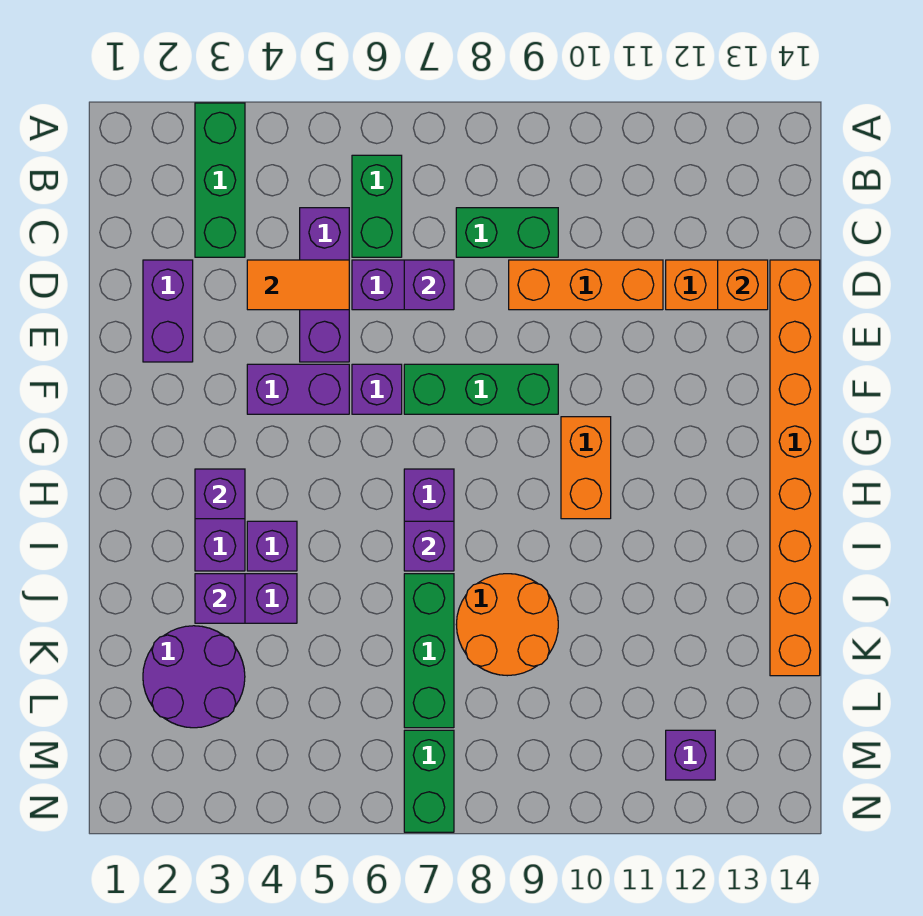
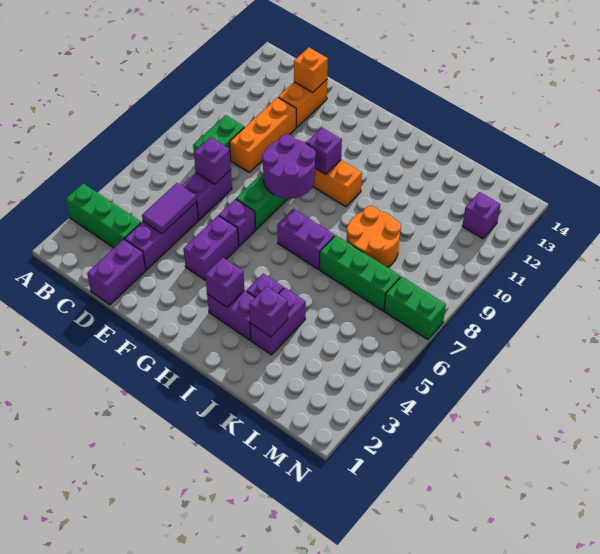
green brick B6:C6 level 1 -> none
purple brick C5:E5 level 1 -> purple brick D3:D5 level 1
purple brick D2:E2 level 1 -> purple brick D1:D2 level 1
orange tile D4:D5 level 2 -> purple tile D4:D5 level 2
orange brick D14:K14 level 1 -> none
purple brick I7 level 2 -> purple brick G10 level 2
purple round brick K2:L3 level 1 -> purple round brick F8:G9 level 2

